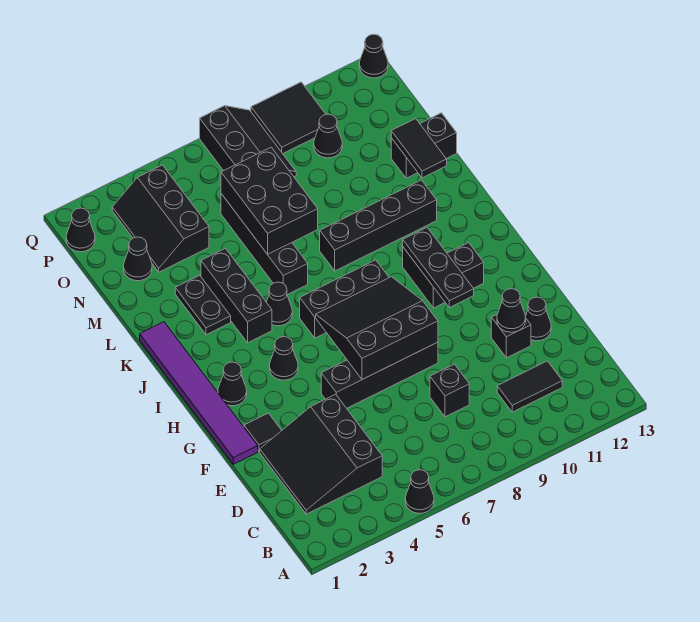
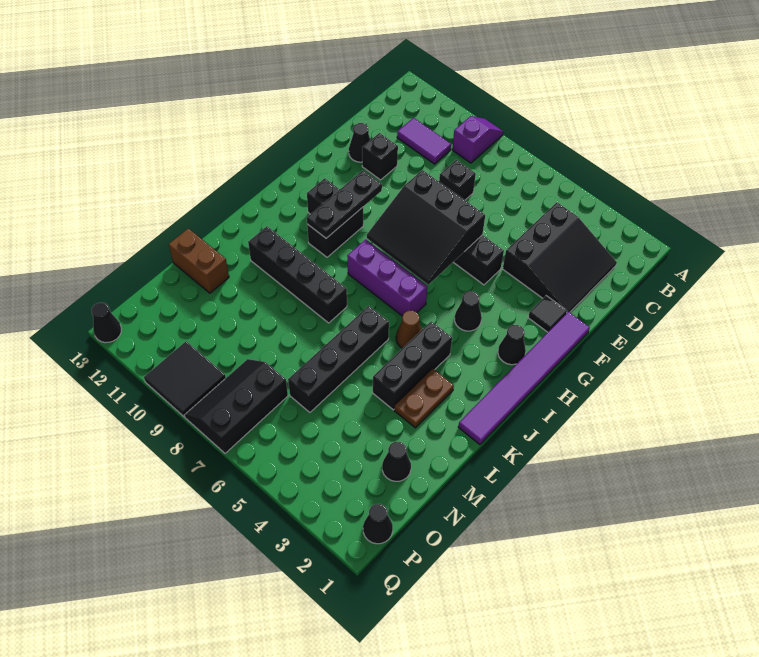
black cone A5 level 1 -> none
none -> purple slope A9:B9 level 1 top B
black tile C10:C11 level 1 -> purple tile C10:C11 level 1
black cone E11 level 2 -> none
black brick I6:I8 level 1 -> purple brick I6:I8 level 1
black cone J5 level 1 -> brown cone J5 level 1
black plate K3:L3 level 1 -> brown plate K3:L3 level 1
black brick L6:N7 level 2 -> none
black tile L12:M12 level 2 -> none
black brick M12:M13 level 1 -> brown brick M12:M13 level 1
black slope N3:P4 level 1 top 4 -> none
black cone O10 level 1 -> none

